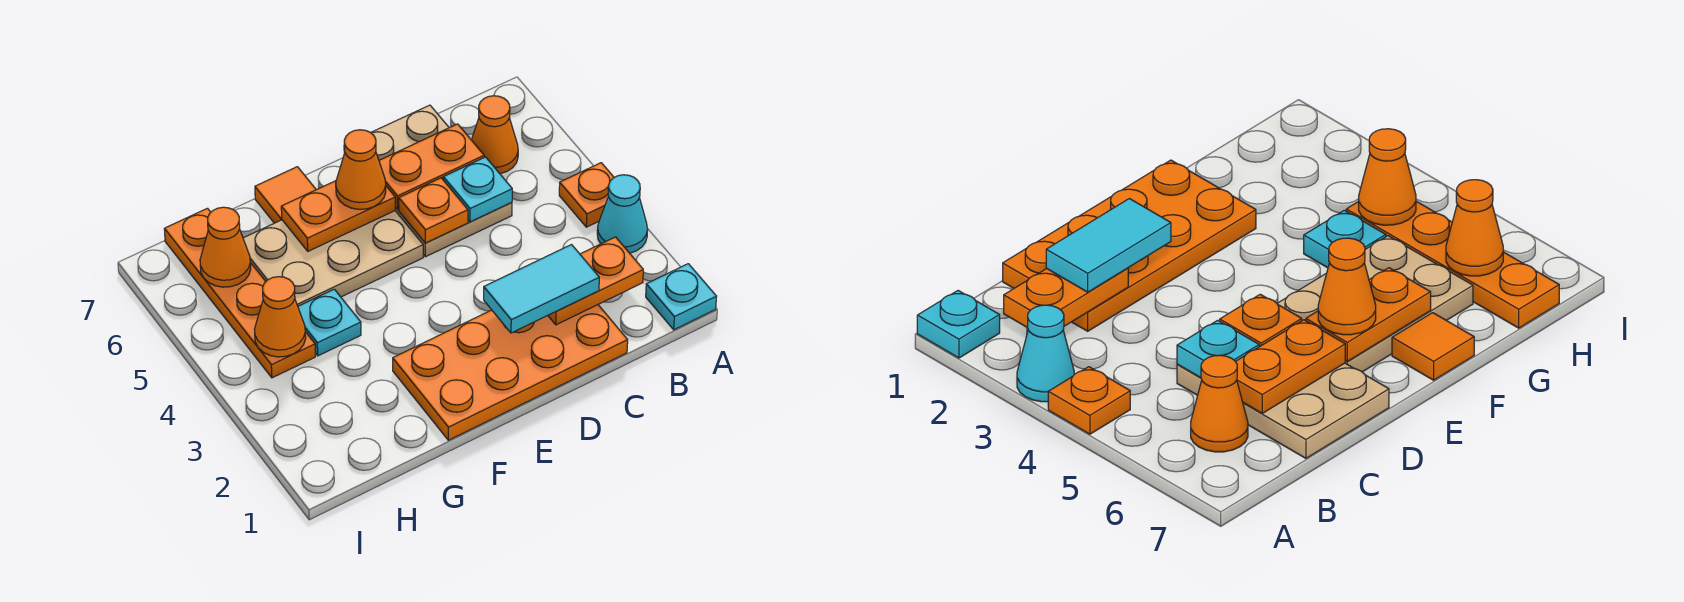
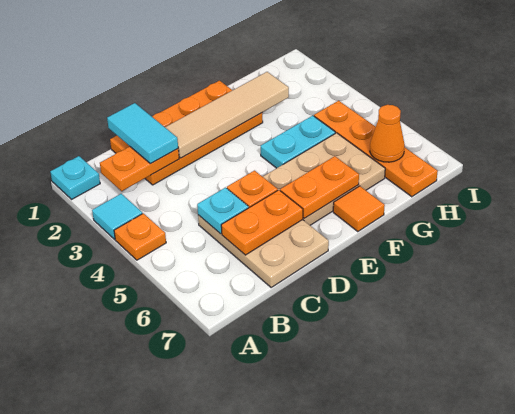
cyan cone A3 level 1 -> cyan tile A3 level 1
orange cone B6 level 1 -> none
cyan tile C2:D2 level 3 -> cyan tile C1:C2 level 3
none -> tan tile D2:G2 level 2
orange cone E6 level 3 -> none
cyan plate G4 level 1 -> cyan plate F4:G4 level 1
orange cone H4 level 2 -> none

